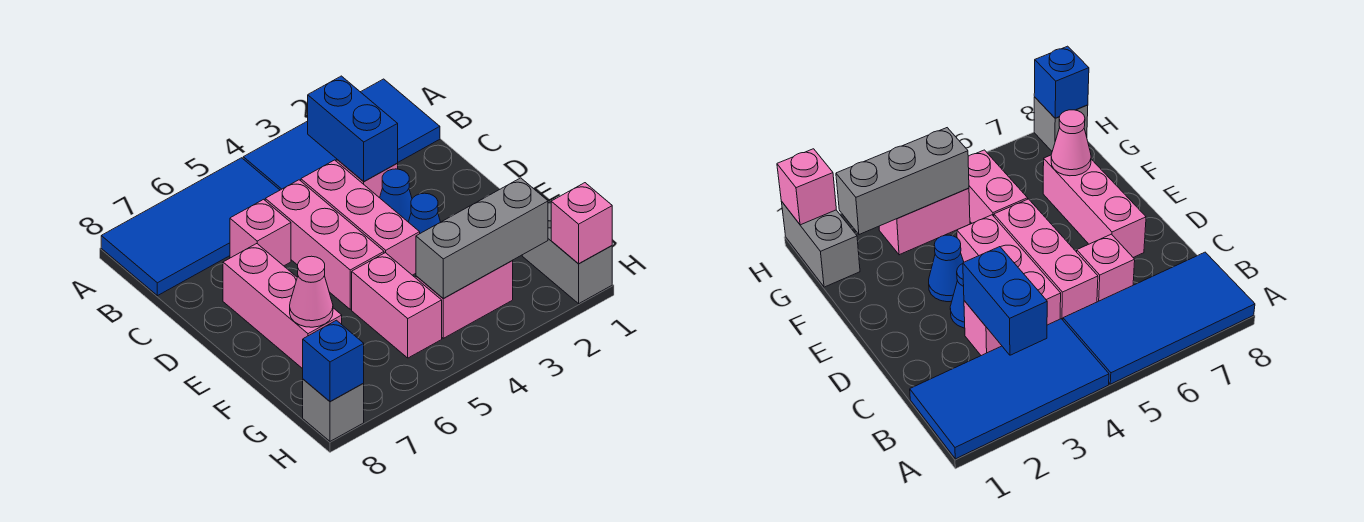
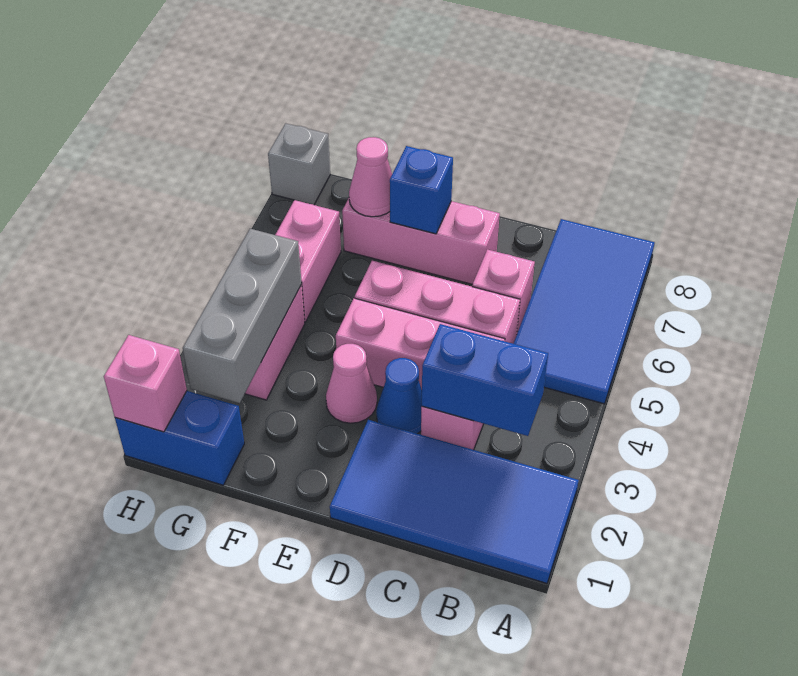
blue tile A1:B4 level 1 -> blue tile A1:D2 level 1
blue cone E3 level 1 -> pink cone E3 level 1
pink brick F5:G5 level 1 -> pink brick G5:G6 level 1
grey brick G1:H1 level 1 -> blue brick G1:H1 level 1
blue brick H8 level 2 -> blue brick E7 level 2

